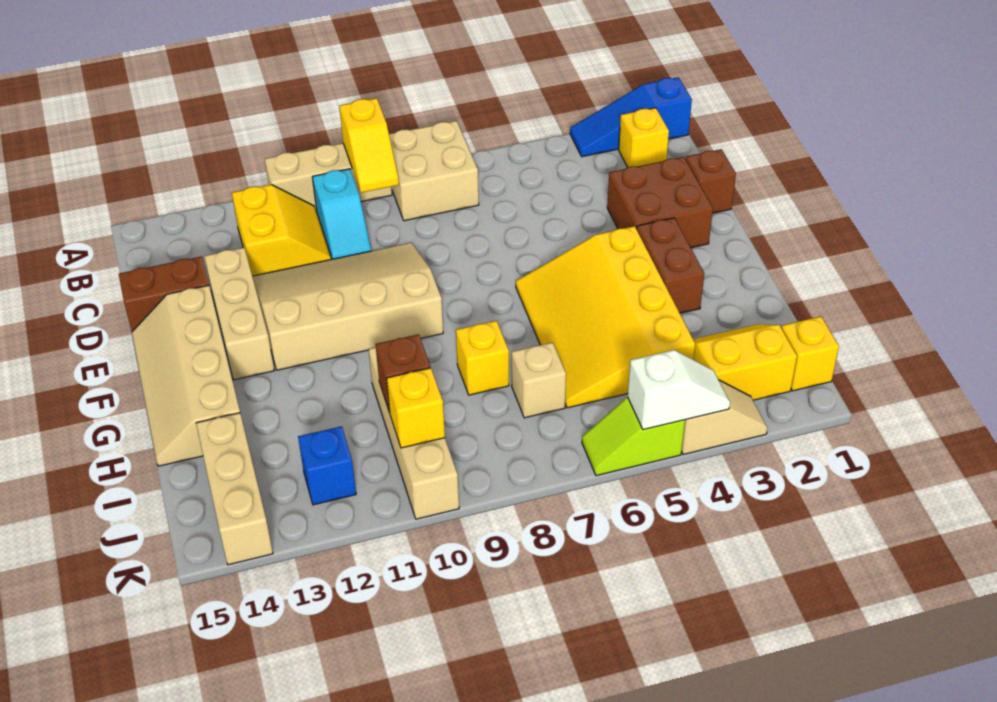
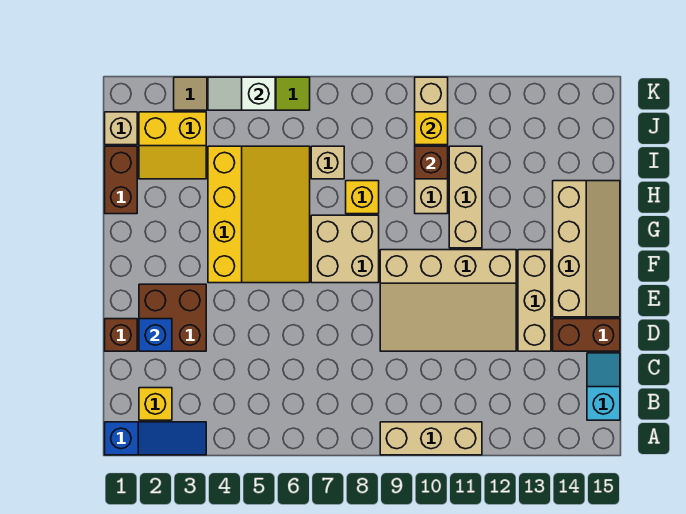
tan brick A7:B8 level 1 -> tan brick F7:G8 level 1
yellow slope A9:B9 level 2 top A -> none
cyan slope B10:C10 level 1 top B -> cyan slope B15:C15 level 1 top B
yellow slope B11:C12 level 1 top 12 -> none
brown brick F3:G3 level 1 -> brown brick H1:I1 level 1
tan brick I14:K14 level 1 -> tan brick G11:I11 level 1
yellow brick J1 level 1 -> tan brick J1 level 1
blue brick J12 level 1 -> blue brick D2 level 2

